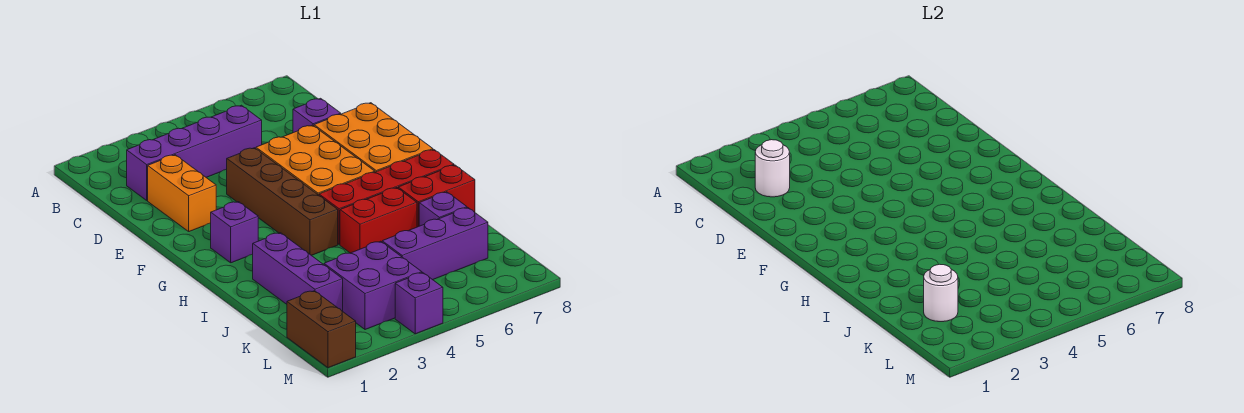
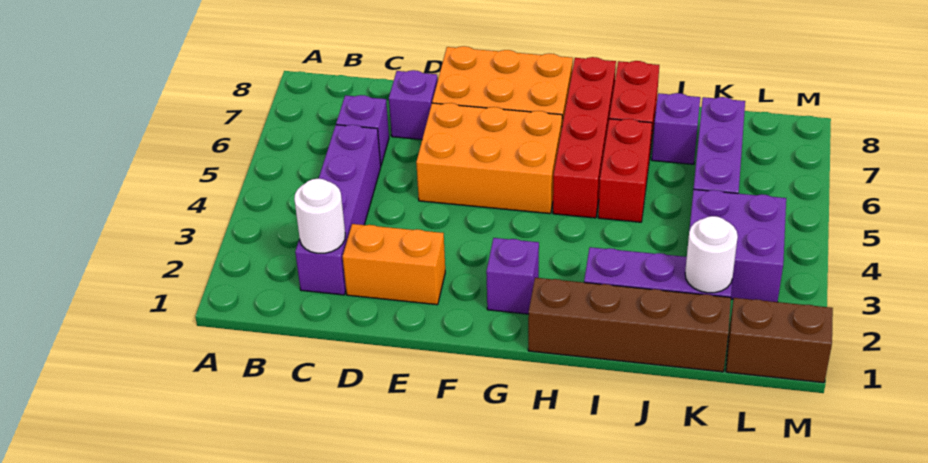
brown brick E4:H4 level 1 -> brown brick H1:K1 level 1
purple brick M4 level 1 -> purple brick C6 level 1

